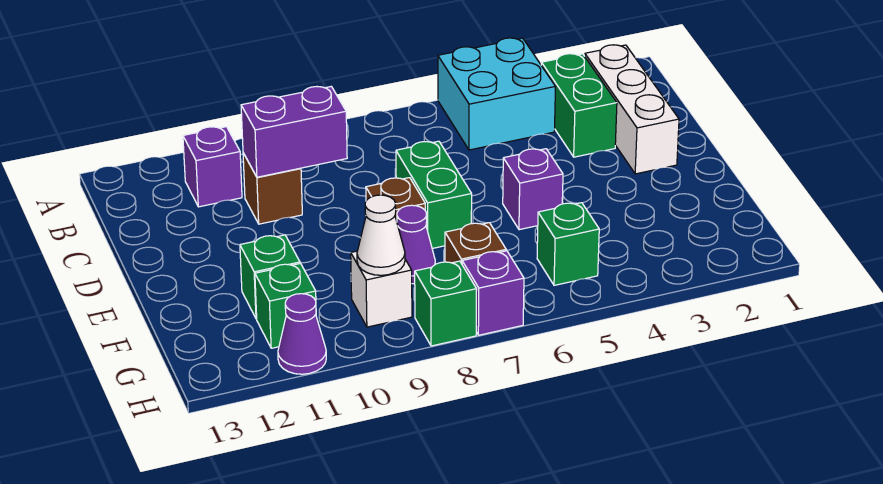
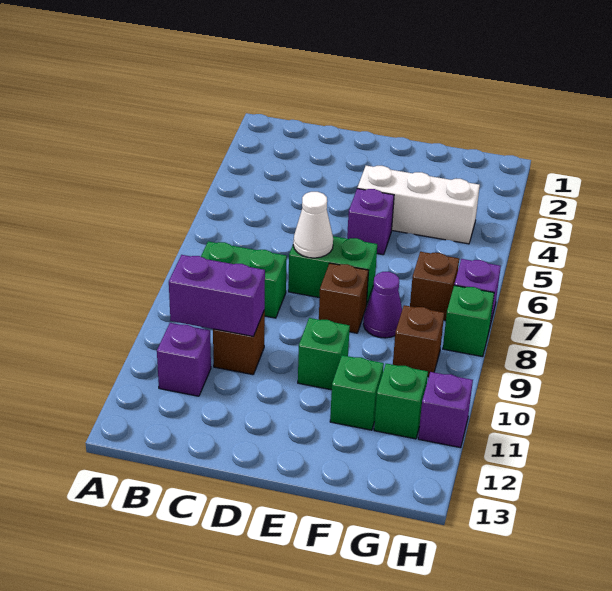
cyan brick A4:B5 level 1 -> none
white brick B2:D2 level 1 -> white brick E4:G4 level 1
green brick B3:C3 level 1 -> green brick B8:C8 level 1
purple brick C9:C10 level 2 -> purple brick B10:C10 level 2
green brick G5 level 1 -> green brick E10 level 1
white brick G9 level 1 -> brown brick G9 level 1
white cone G9 level 2 -> white cone D7 level 2
purple cone H11 level 1 -> purple brick H11 level 1

